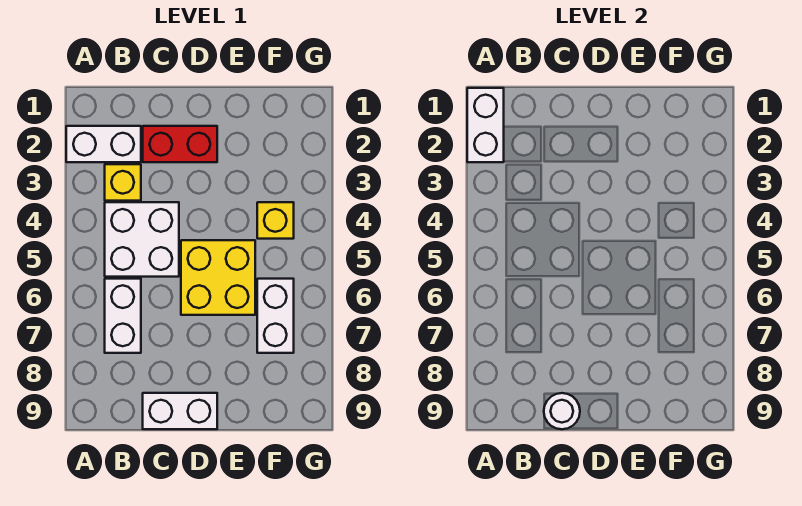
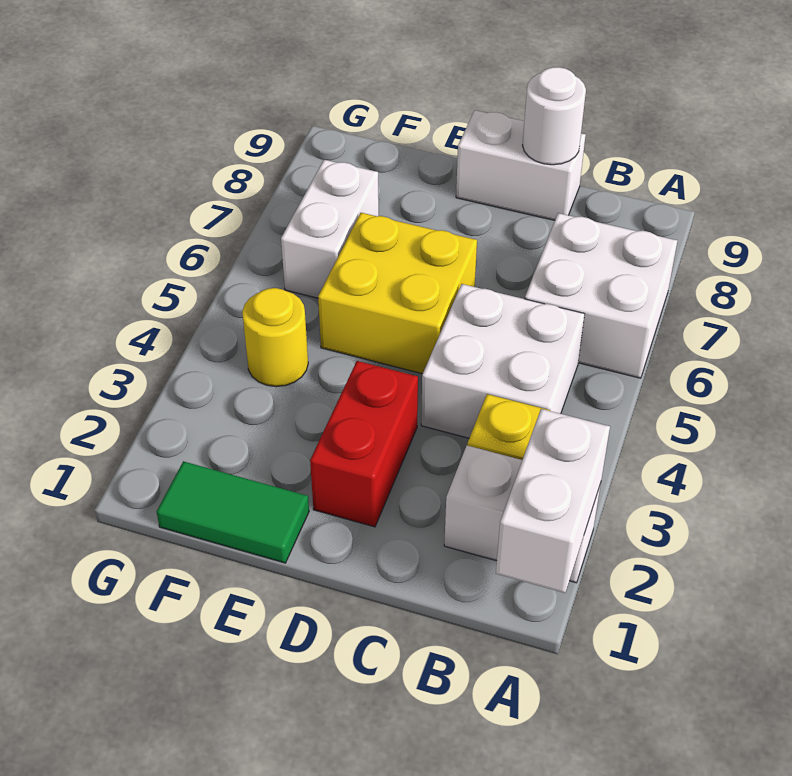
white brick B6:B7 level 1 -> white brick A6:B7 level 1
red brick C2:D2 level 1 -> red brick D2:D3 level 1
none -> green tile E1:F1 level 1
yellow brick F4 level 1 -> yellow round brick F4 level 1

